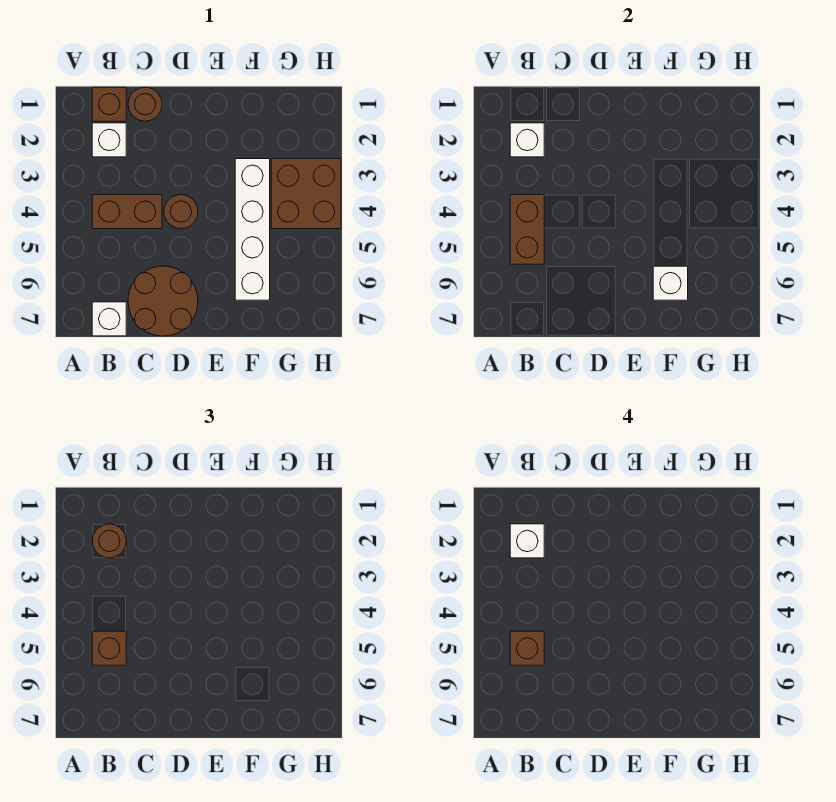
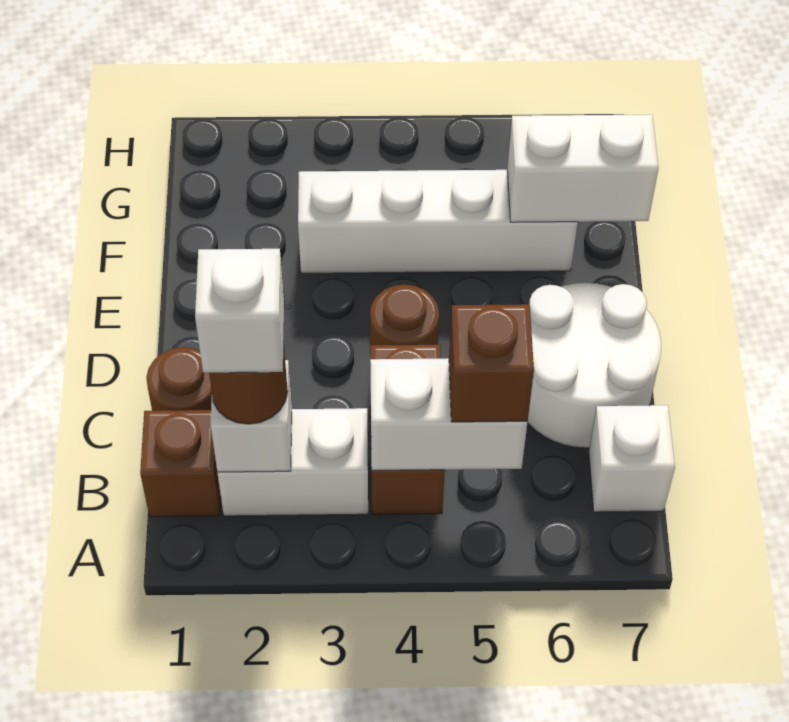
white brick B2 level 1 -> white brick B2:B3 level 1
brown brick B4:B5 level 2 -> white brick B4:B5 level 2
brown brick B5 level 4 -> none
brown round brick C6:D7 level 1 -> white round brick C6:D7 level 1
white brick F6 level 2 -> white brick F6:F7 level 2
brown brick G3:H4 level 1 -> none

